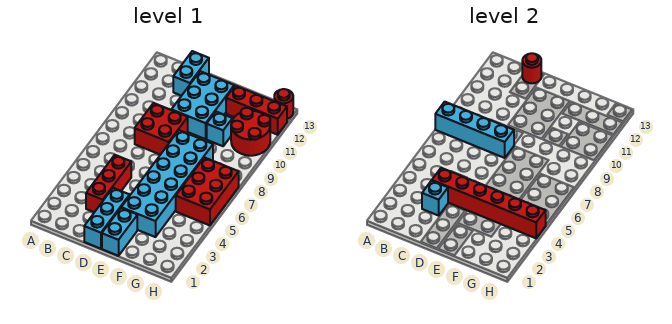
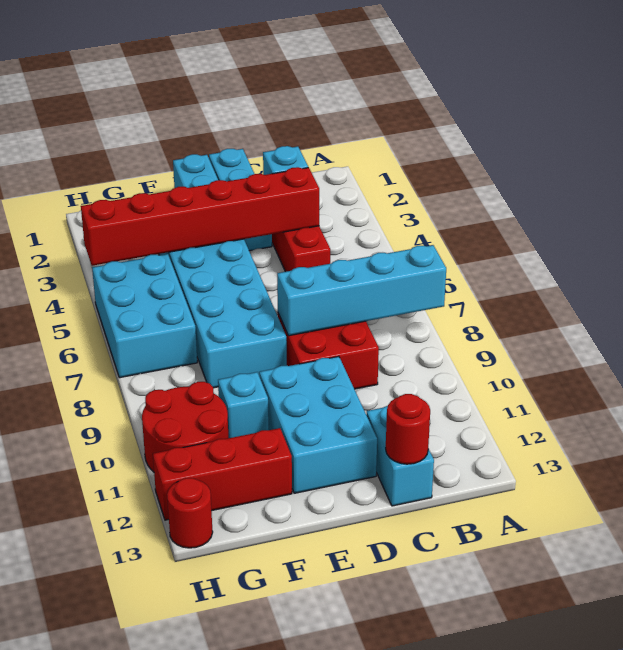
red brick G5:H7 level 1 -> cyan brick G5:H7 level 1

